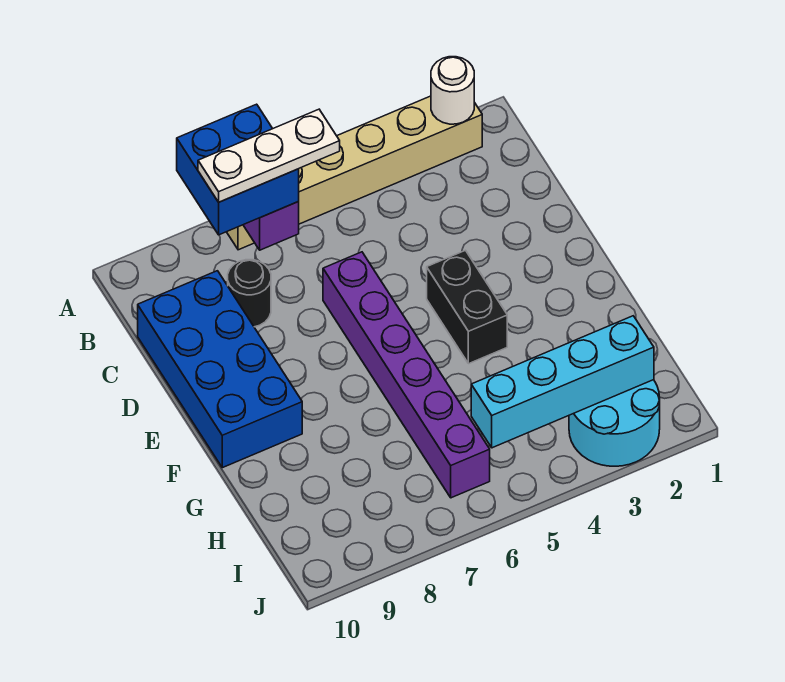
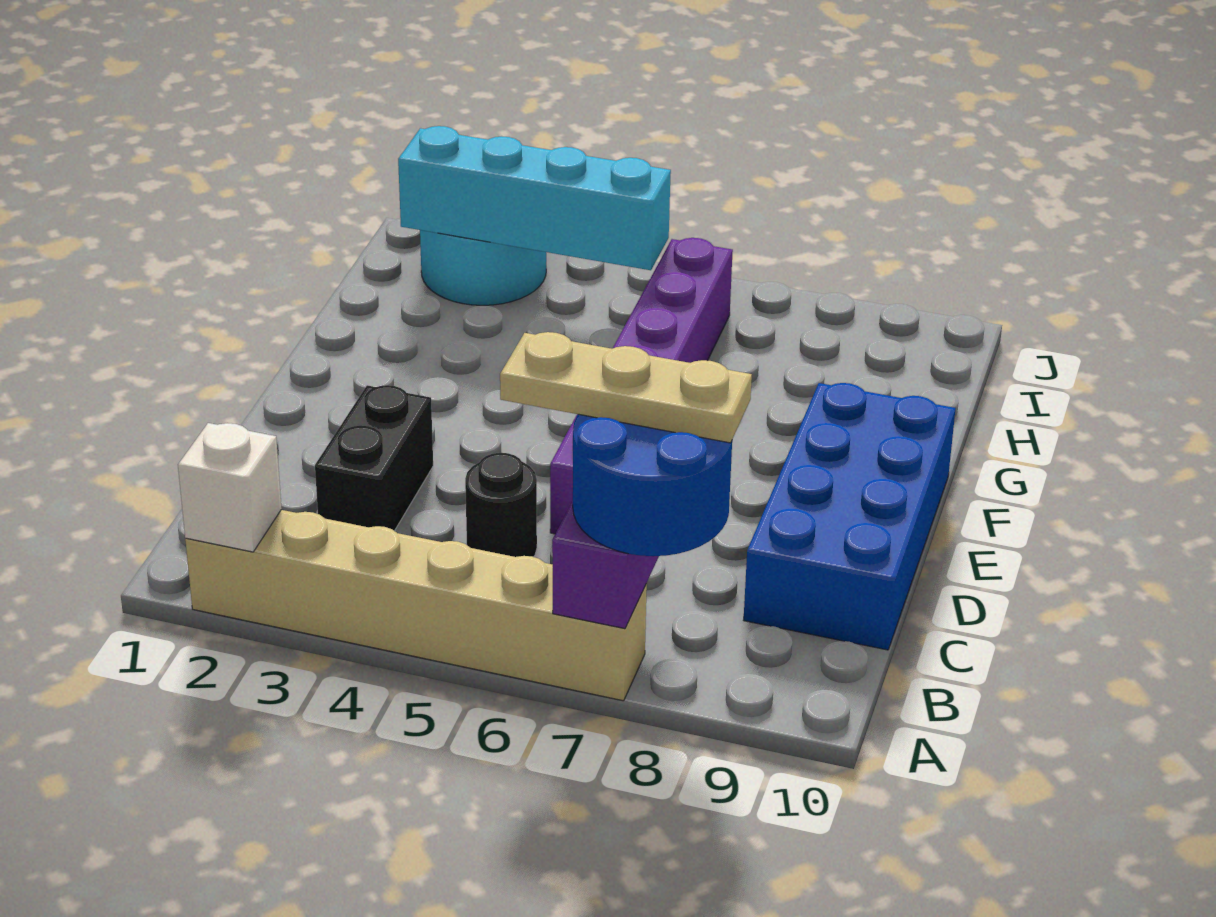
white round brick A2 level 2 -> white brick A2 level 2
blue brick A7:B8 level 3 -> blue round brick A7:B8 level 3
white plate B6:B8 level 4 -> tan plate B6:B8 level 4
black round brick C8 level 1 -> black round brick C5 level 1
black brick E4:F4 level 1 -> black brick C3:D3 level 1

